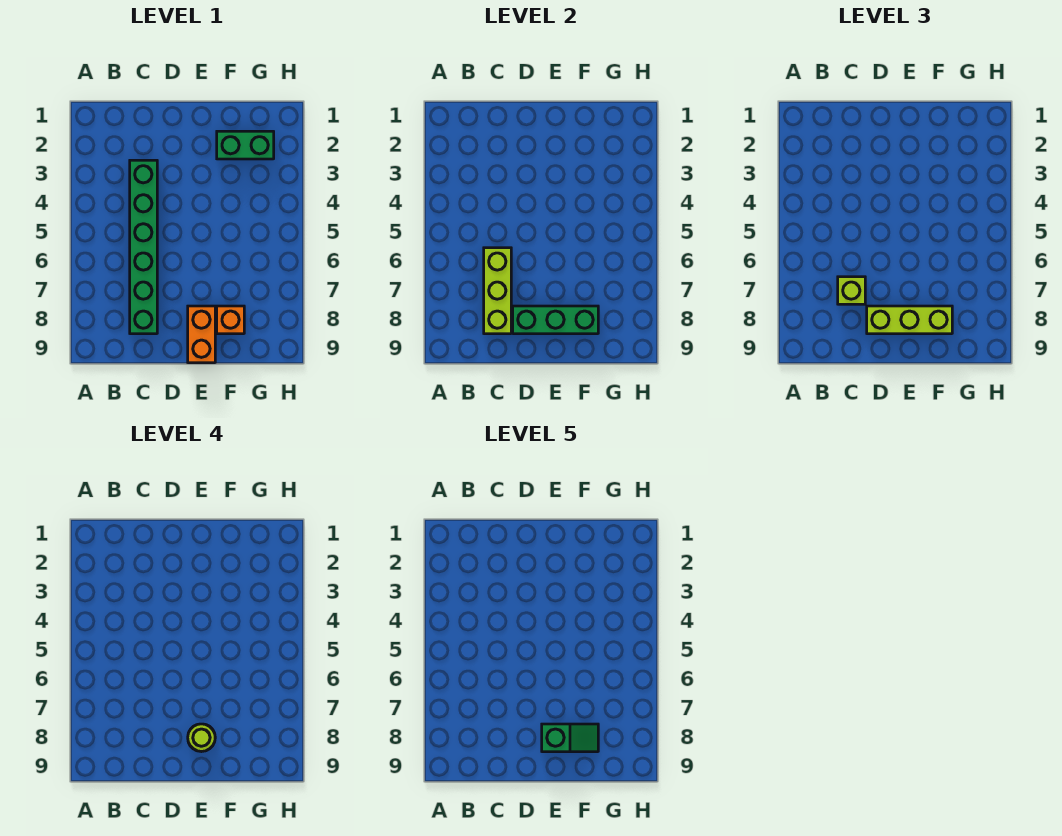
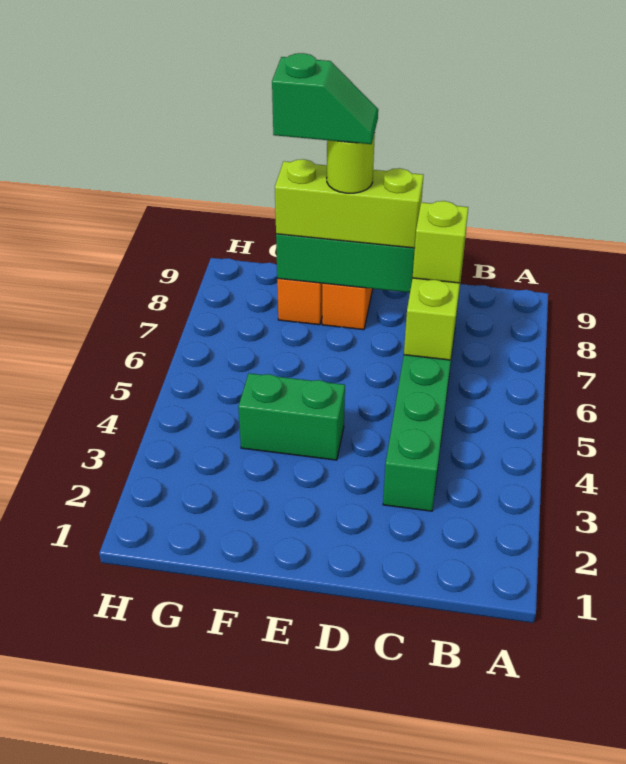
green slope E8:F8 level 5 top E -> green slope E8:F8 level 5 top F
green brick F2:G2 level 1 -> green brick E4:F4 level 1

